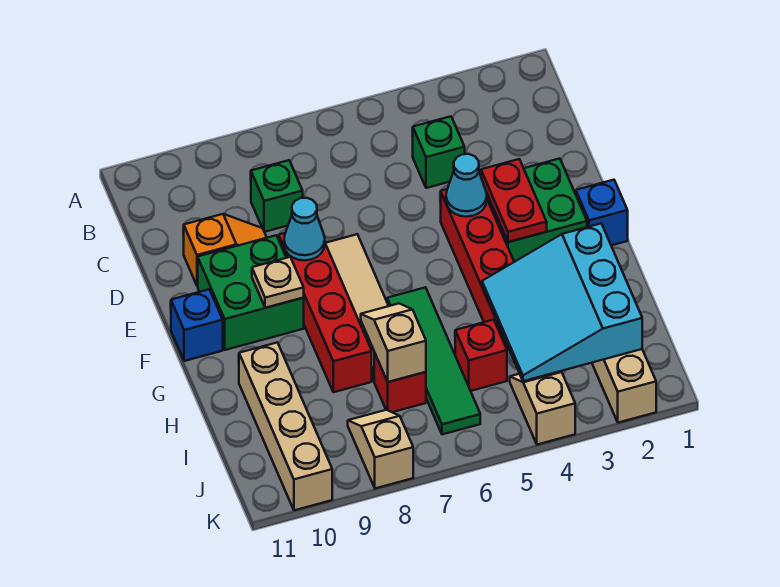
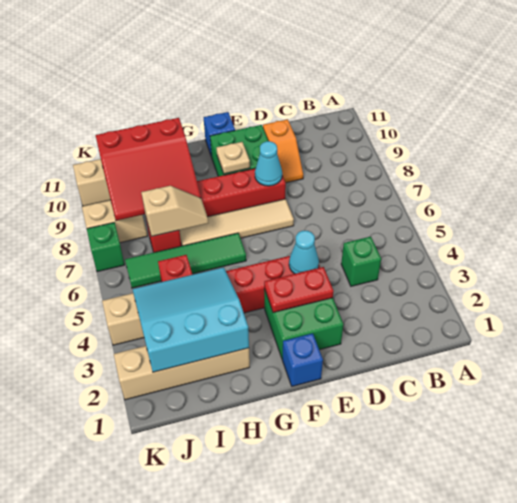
green brick C8 level 1 -> green brick K7 level 1
none -> red slope H8:J10 level 2 top 10

